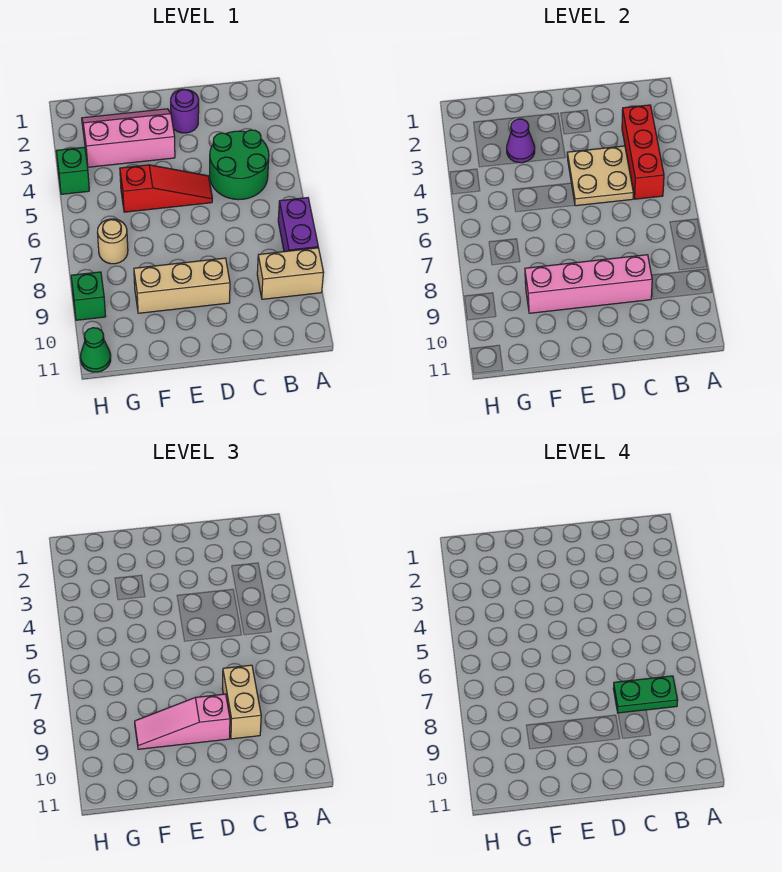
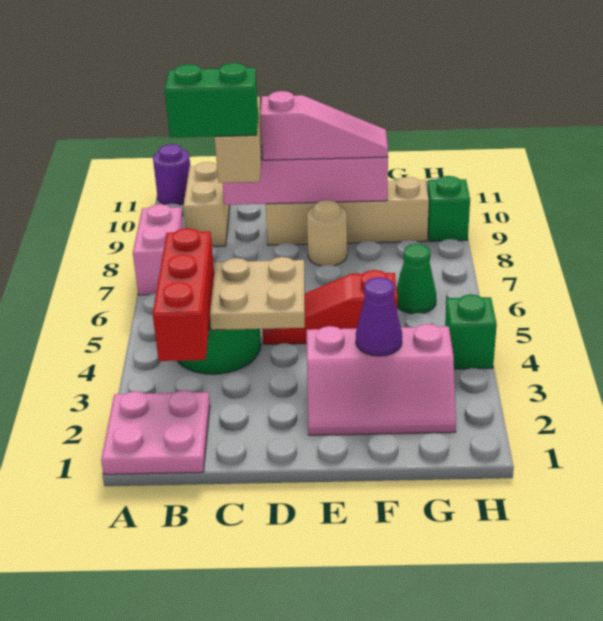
none -> pink plate A1:B2 level 1
purple brick A7:A8 level 1 -> pink brick A7:A8 level 1
tan brick A9:B9 level 1 -> tan brick B9:B10 level 1
green plate B8:C8 level 4 -> green brick B8:C8 level 4
purple round brick D2 level 1 -> purple round brick A11 level 1
tan brick D9:F9 level 1 -> tan brick D9:G9 level 1
tan round brick G7 level 1 -> tan round brick E8 level 1
green cone H11 level 1 -> green cone G6 level 1

